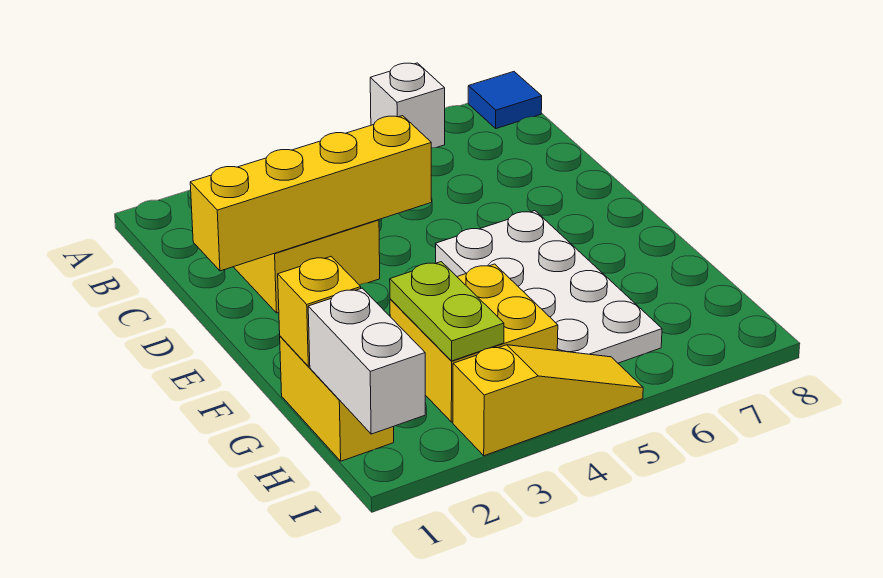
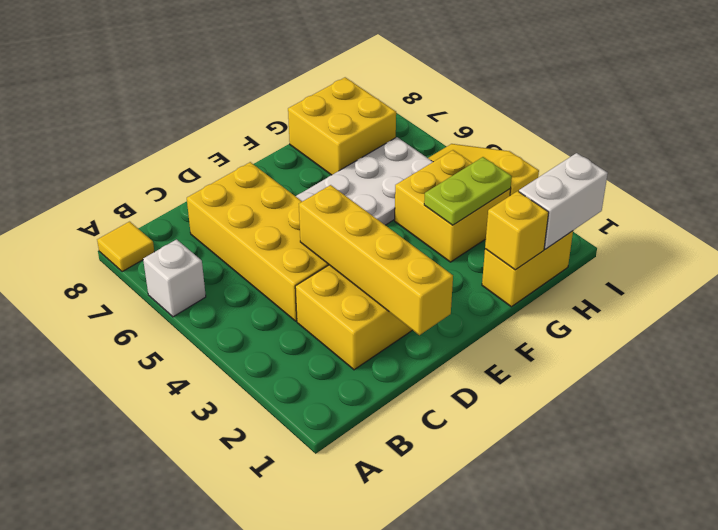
blue tile A8 level 1 -> yellow tile A8 level 1
none -> yellow brick C4:D7 level 1
none -> yellow brick G7:H8 level 1

